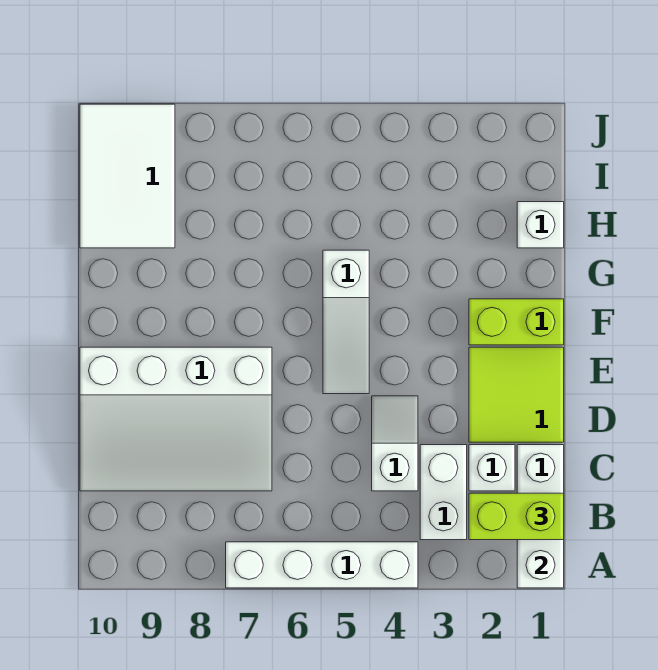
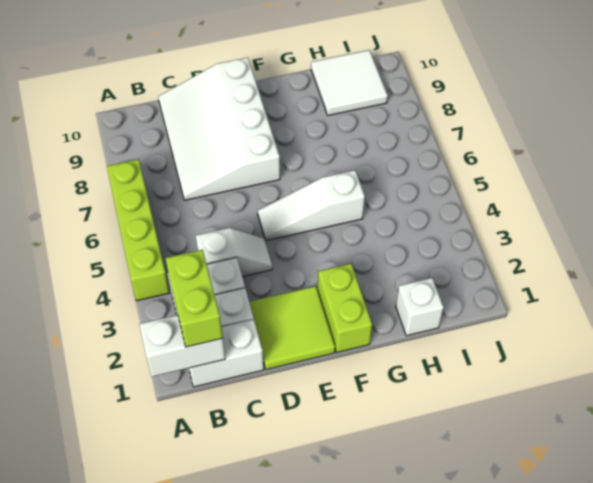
white brick A4:A7 level 1 -> lime brick A4:A7 level 1
white tile H9:J10 level 1 -> white tile H9:I10 level 1

